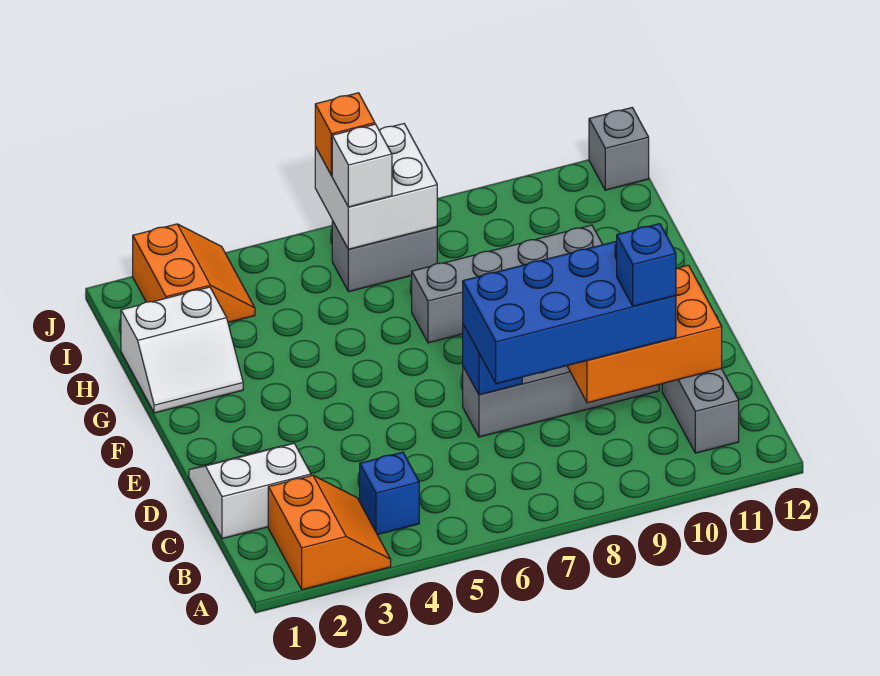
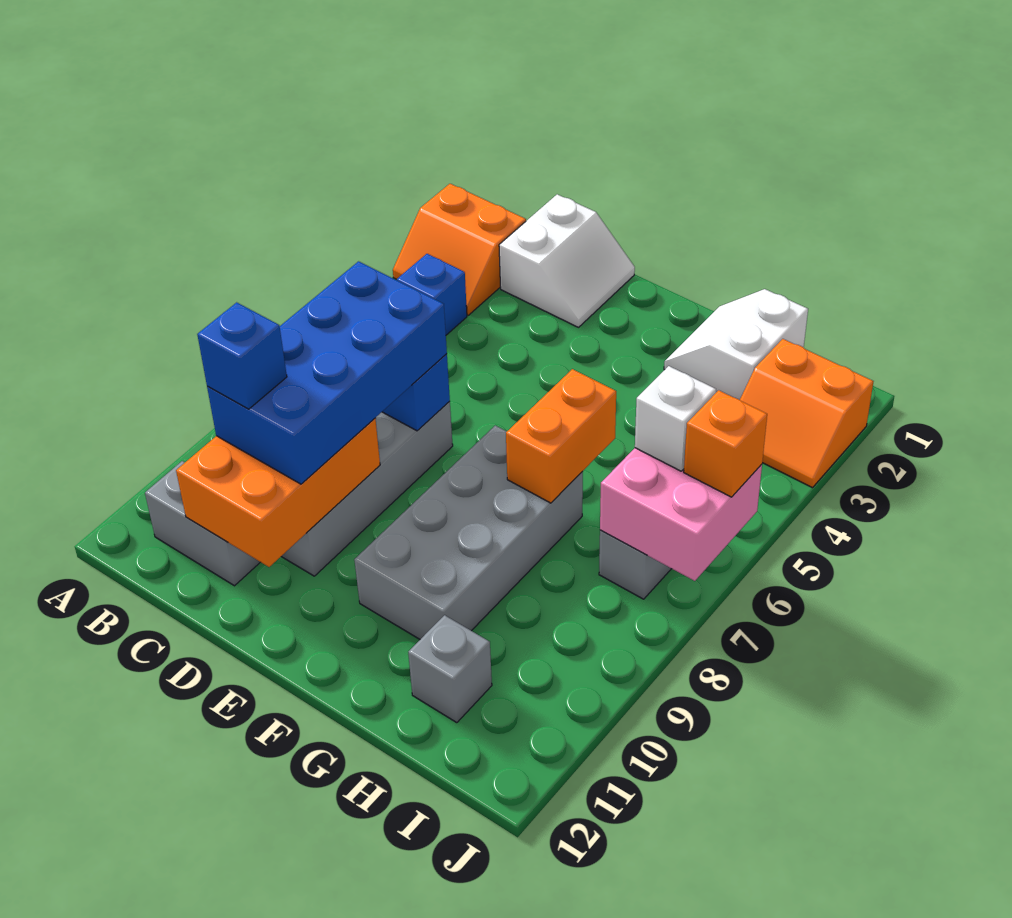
none -> orange brick G6:G7 level 2
grey brick G7:G10 level 1 -> grey brick F7:G10 level 1
white brick I6:J7 level 2 -> pink brick I6:J7 level 2
grey brick J12 level 1 -> grey brick H11 level 1

